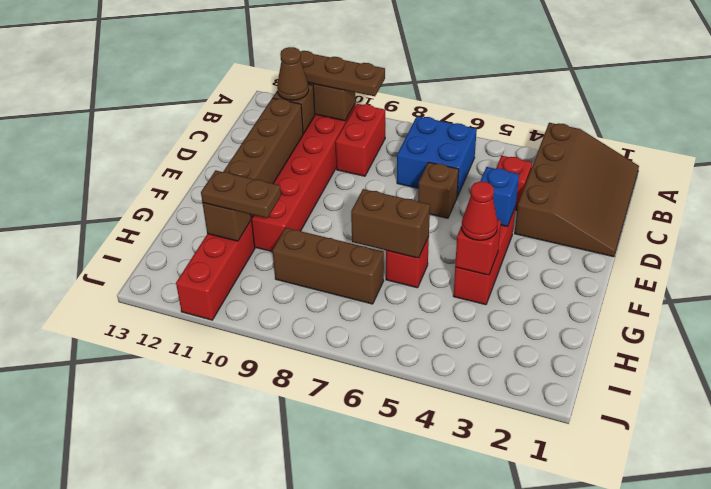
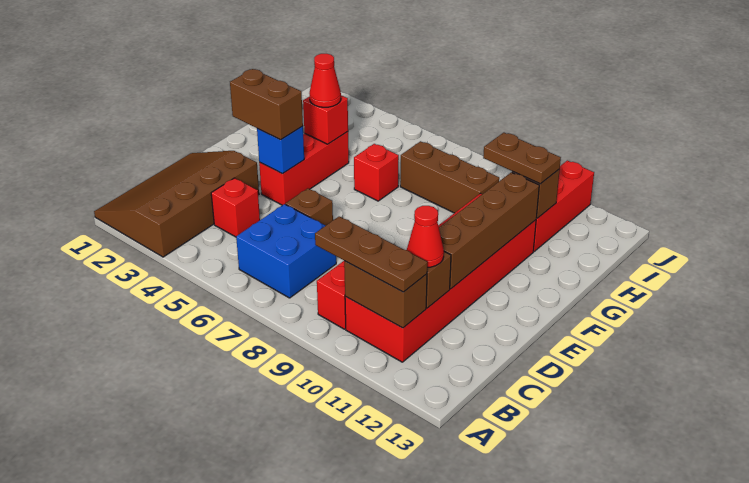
brown cone C11 level 3 -> red cone C11 level 3
brown brick G6:G7 level 2 -> brown brick E3:E4 level 3

